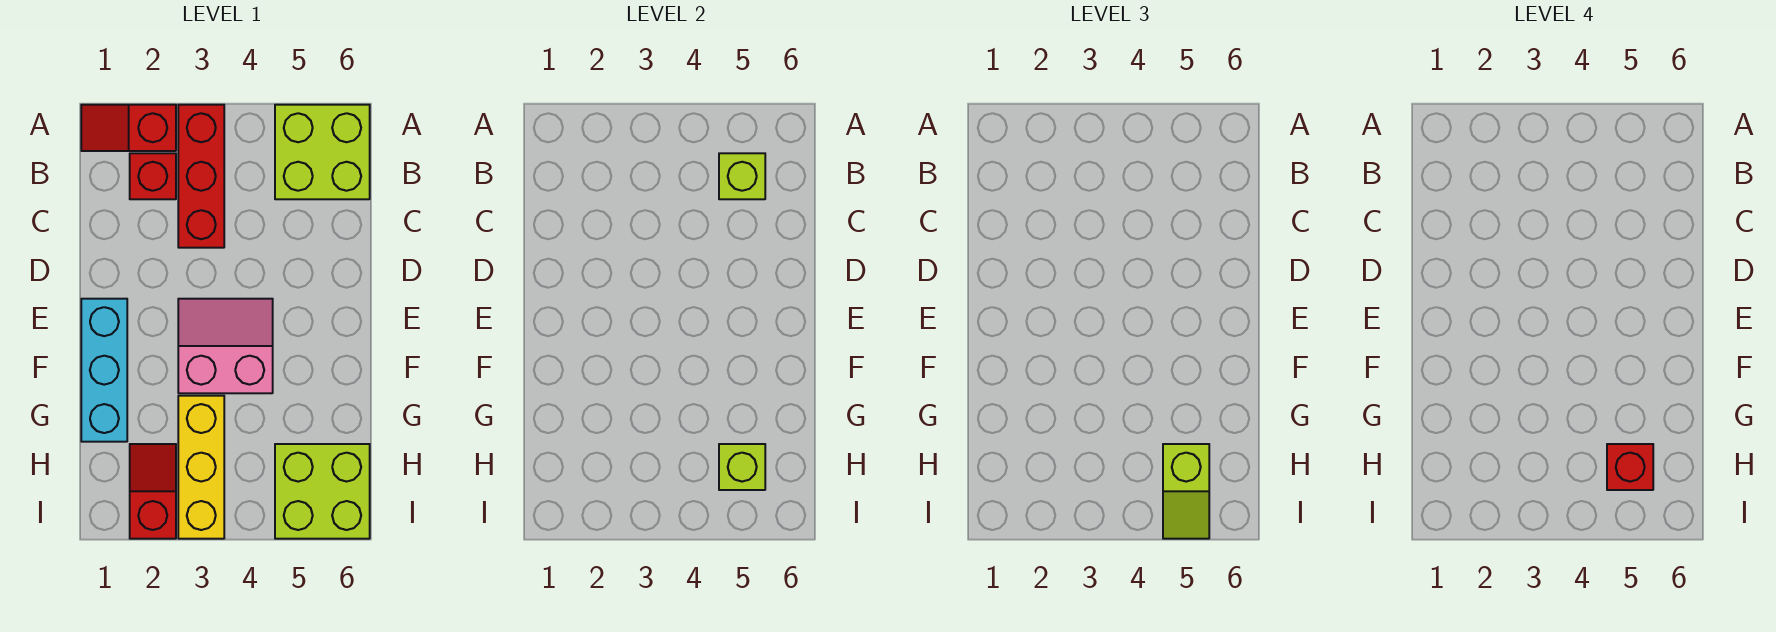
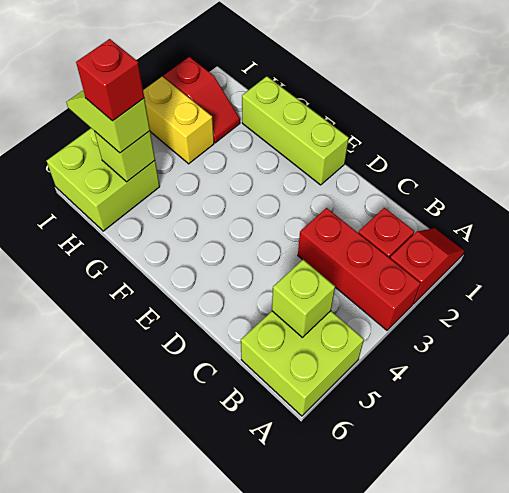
cyan brick E1:G1 level 1 -> lime brick E1:G1 level 1
pink slope E3:F4 level 1 top F -> none
yellow brick G3:I3 level 1 -> yellow brick H3:I3 level 1

